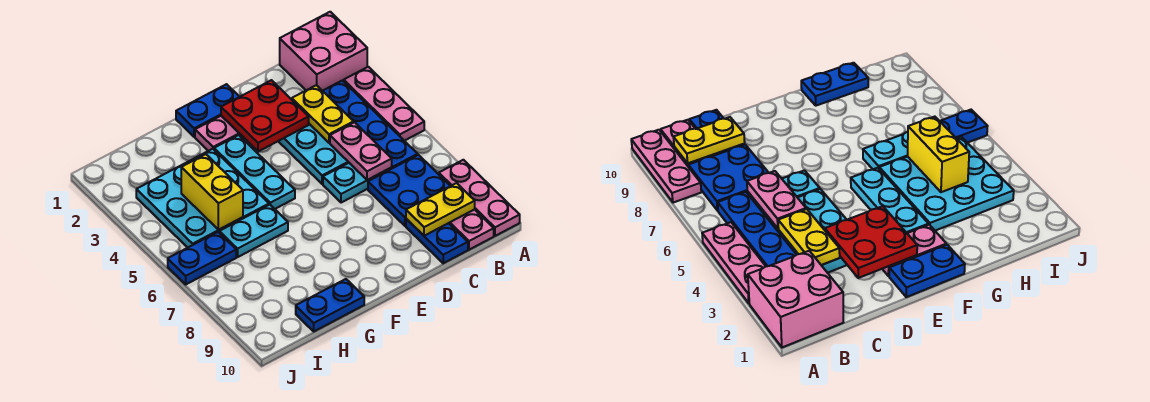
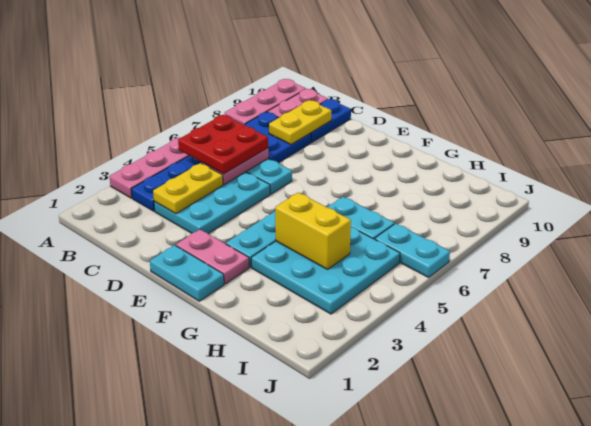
pink brick A1:B2 level 1 -> none
yellow plate B9:C9 level 2 -> yellow plate C8:C9 level 2
red plate D2:E3 level 2 -> red plate B5:C6 level 3
blue plate E1:F1 level 1 -> cyan plate E1:F1 level 1
blue plate G10:H10 level 1 -> none
yellow brick H4:H5 level 2 -> yellow brick G4:H4 level 2
blue plate I6:J6 level 1 -> cyan plate I6:J6 level 1

